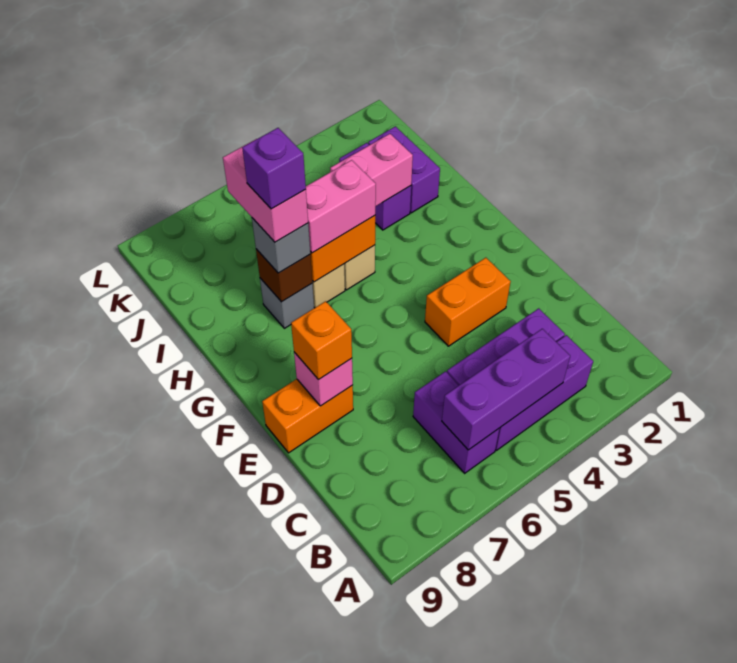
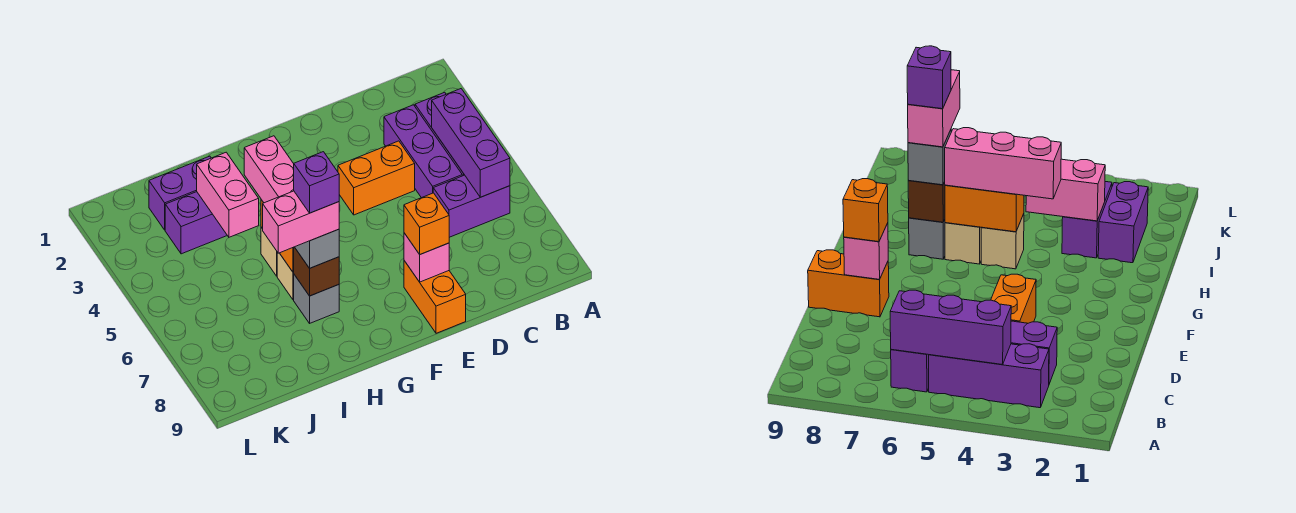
orange brick E3:E4 level 1 -> orange brick D4:E4 level 1
pink brick H5:H6 level 3 -> pink brick H4:H6 level 3

